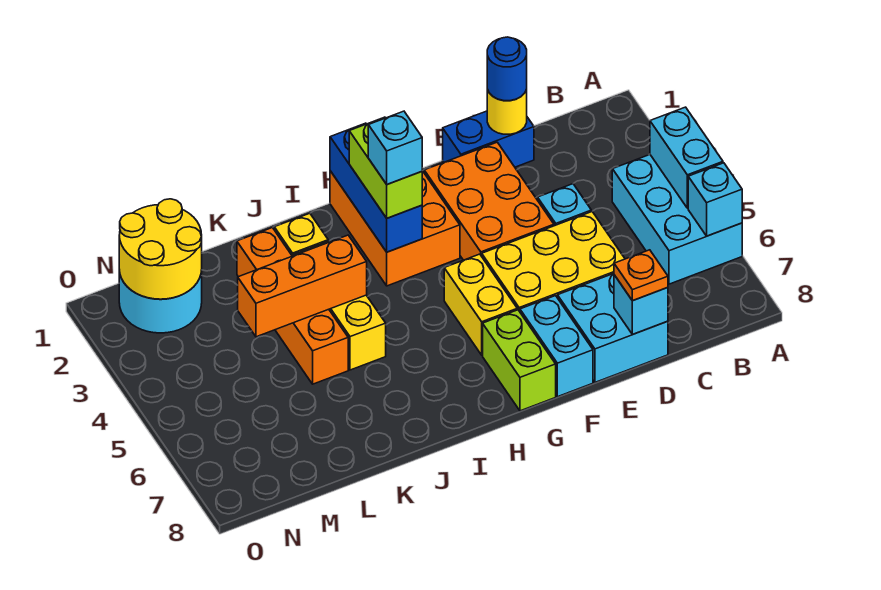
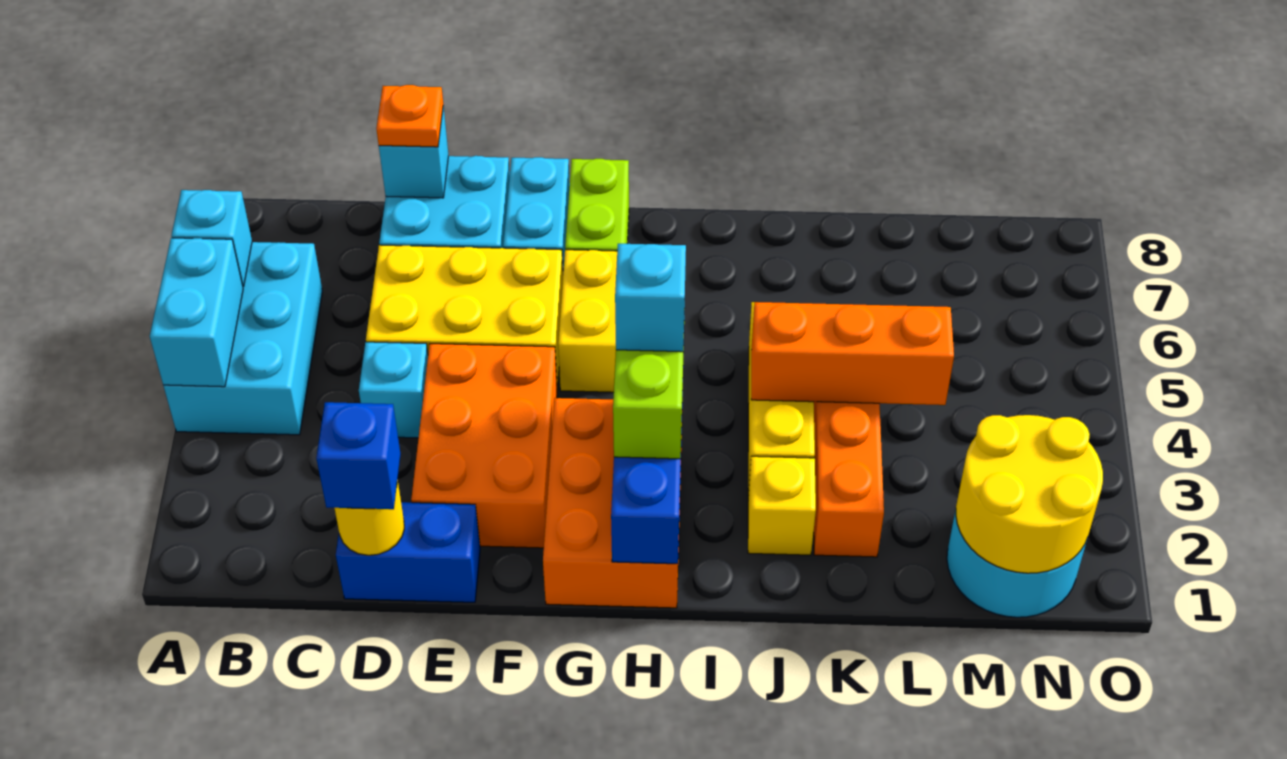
blue round brick D1 level 3 -> blue brick D1 level 3

